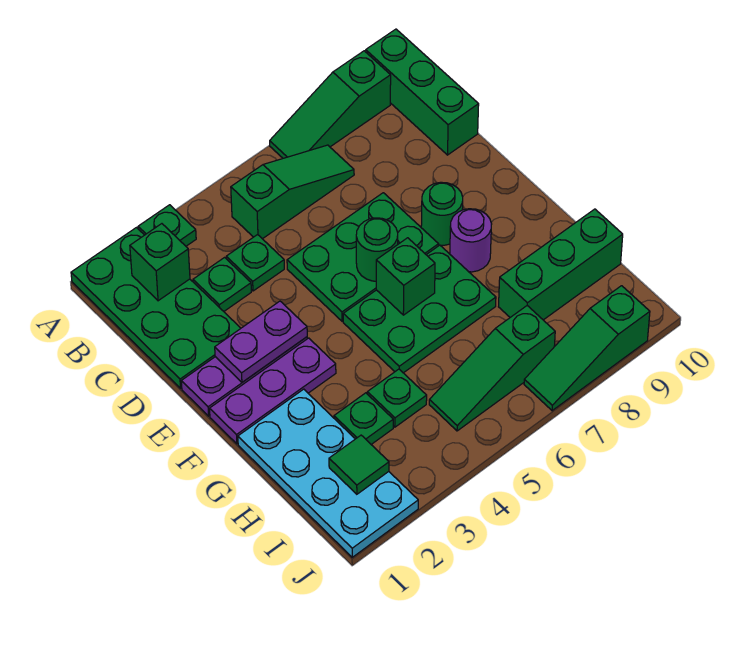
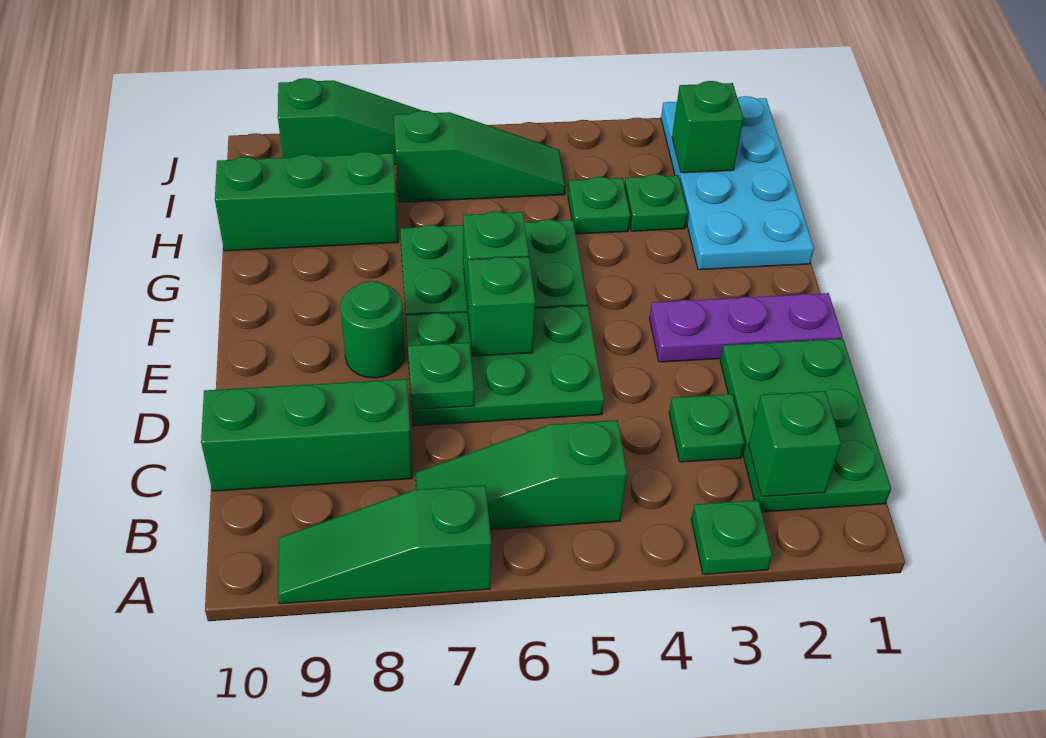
green plate A1:D2 level 1 -> green plate B1:D2 level 1
green slope A7:A9 level 1 top 9 -> green slope A7:A9 level 1 top 7
green brick A10:C10 level 1 -> green brick C8:C10 level 1
green plate C4 level 1 -> green plate D7 level 2
purple plate E2:E3 level 2 -> none
green round brick E6 level 2 -> green brick E6 level 2
purple plate F1:F3 level 1 -> none
purple round brick F8 level 1 -> none
green tile I2 level 2 -> green brick I2 level 2

